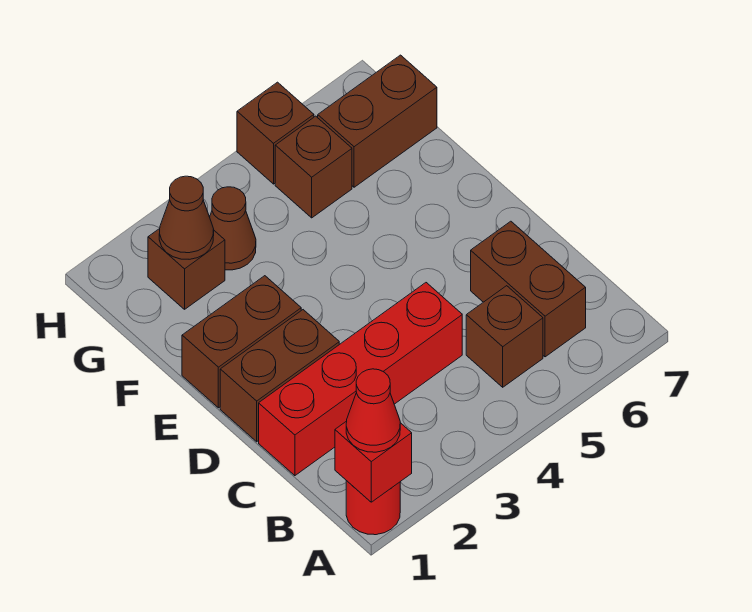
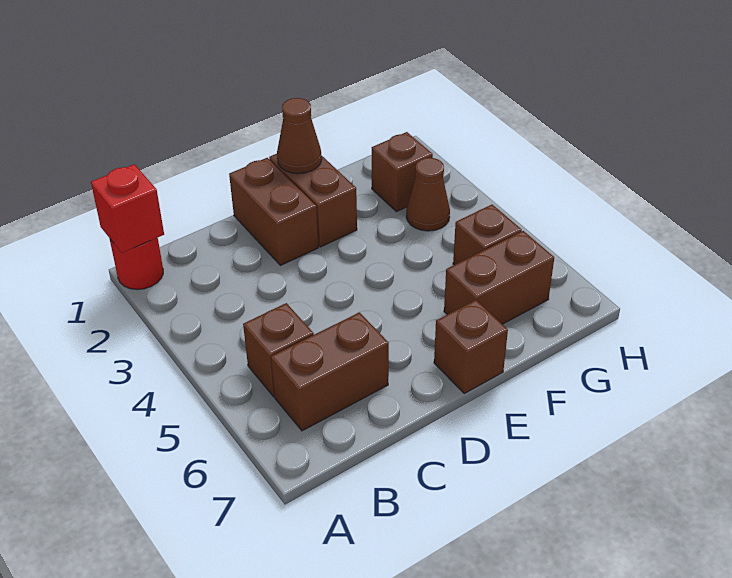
red cone A1 level 3 -> none
red brick C1:C4 level 1 -> none
brown cone G2 level 2 -> brown cone E1 level 2
brown brick G6:G7 level 1 -> brown brick F6:G6 level 1
brown brick H5 level 1 -> brown brick E7 level 1

